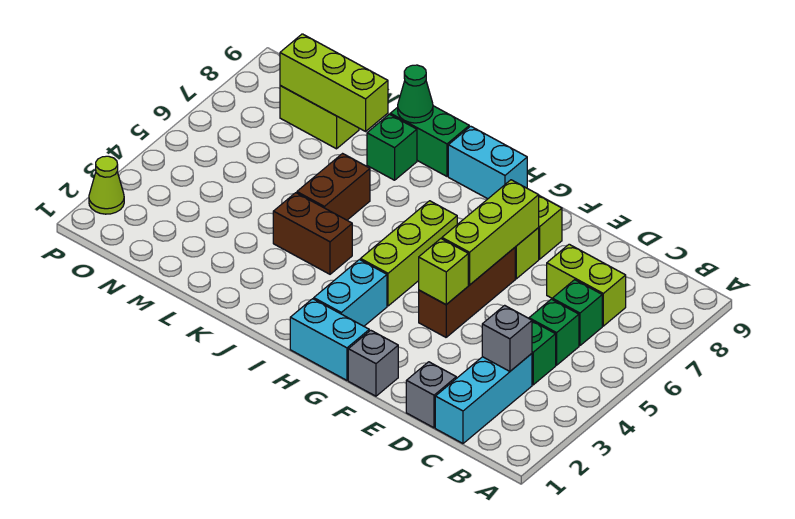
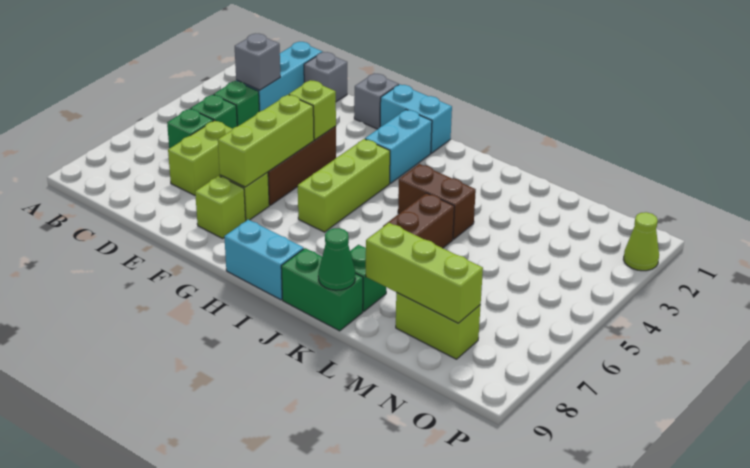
lime brick C7:D7 level 1 -> lime brick D6:D7 level 1

